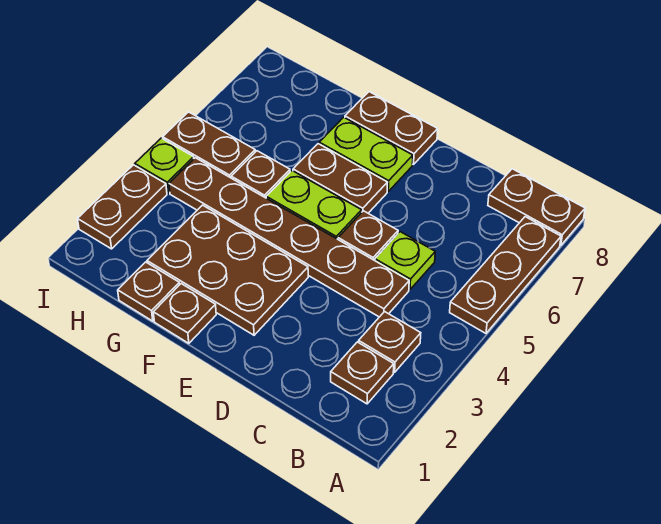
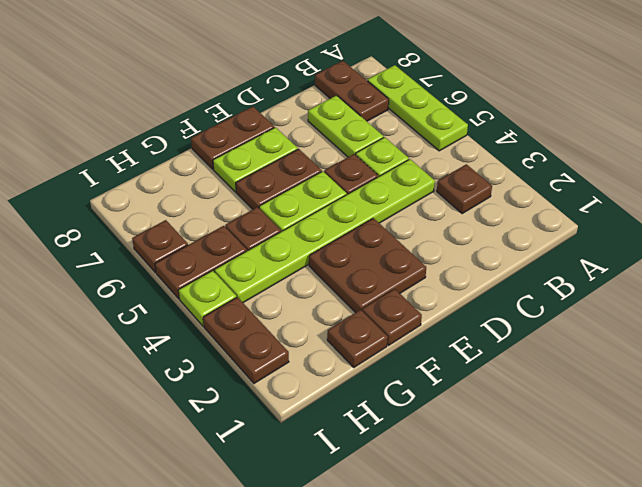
brown plate A5:A7 level 1 -> lime plate A5:A7 level 1
brown plate A8:B8 level 1 -> brown plate B7:B8 level 1
brown plate B2 level 1 -> brown plate I6 level 1
brown plate C4:H4 level 1 -> lime plate C4:H4 level 1
none -> lime plate C6:C7 level 1
brown plate E2:G3 level 1 -> brown plate E2:F3 level 1

